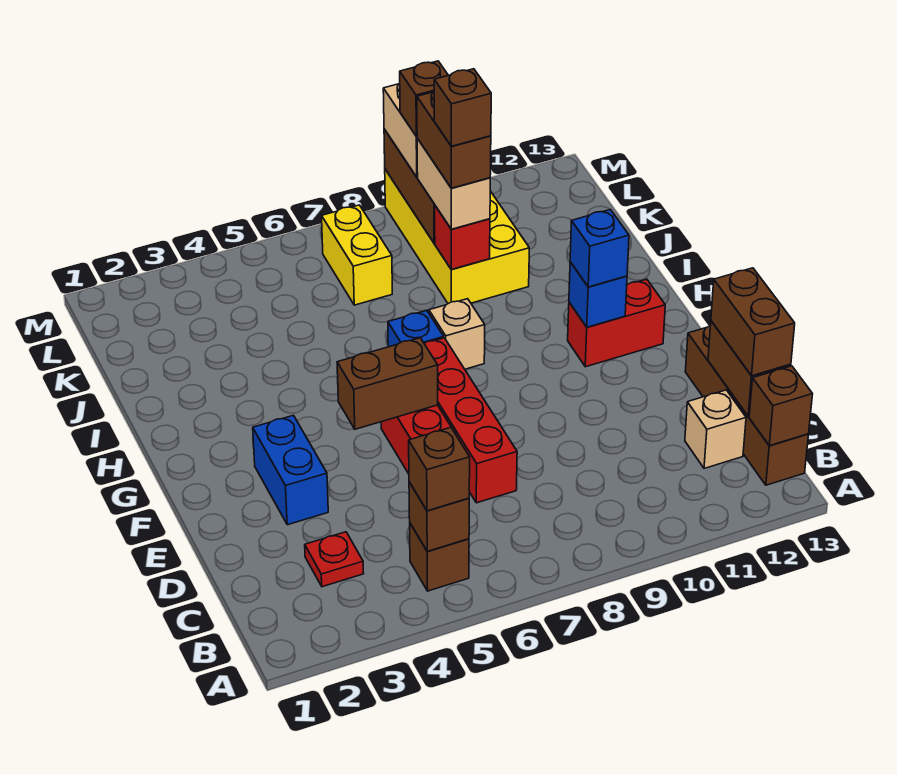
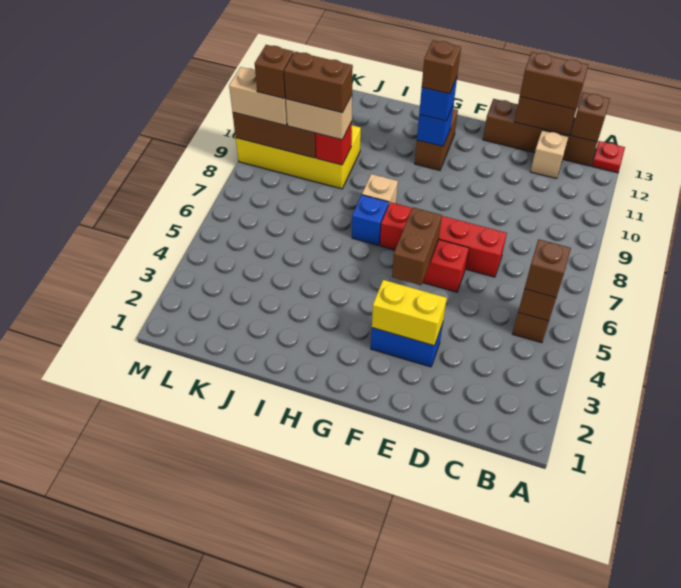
red plate C3 level 1 -> red plate A13 level 1
red brick G11:G12 level 1 -> brown brick G11:G12 level 1
brown brick J9 level 5 -> brown brick G11 level 4
yellow brick K7:L7 level 1 -> yellow brick E3:F3 level 2

